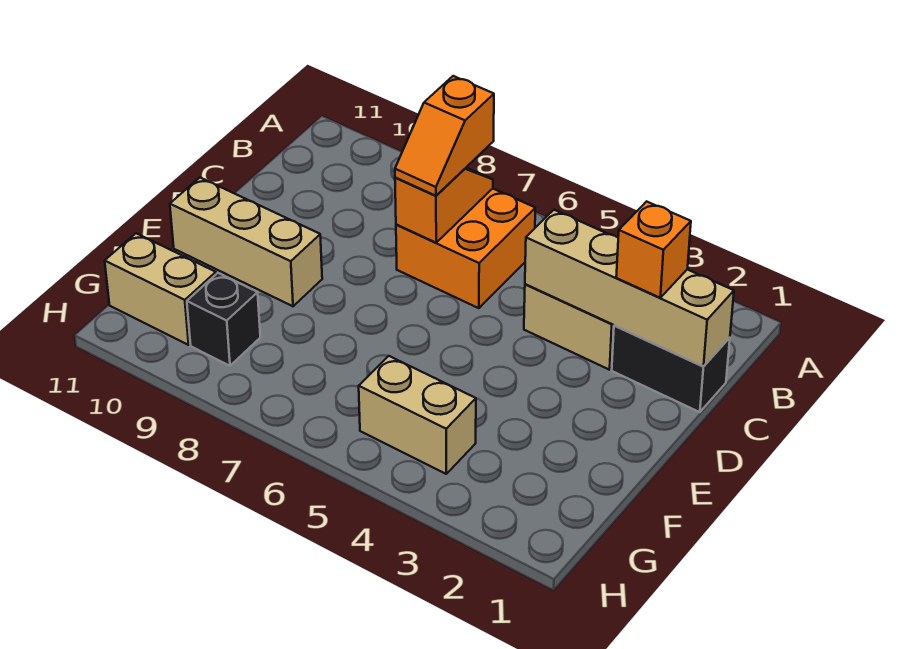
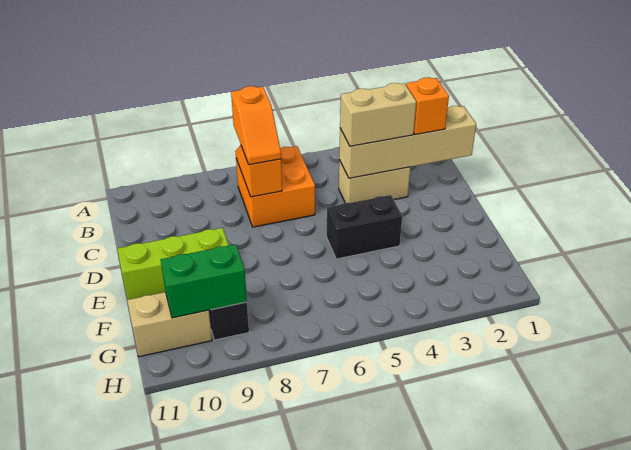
black brick C1:C2 level 1 -> black brick E4:E5 level 1
tan brick E9:E11 level 1 -> lime brick E9:E11 level 1
tan brick G4:G5 level 1 -> tan brick C3:C4 level 3
none -> green brick G9:G10 level 2

